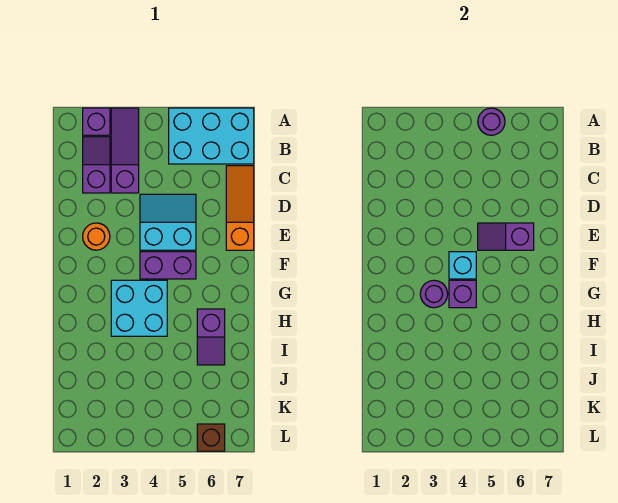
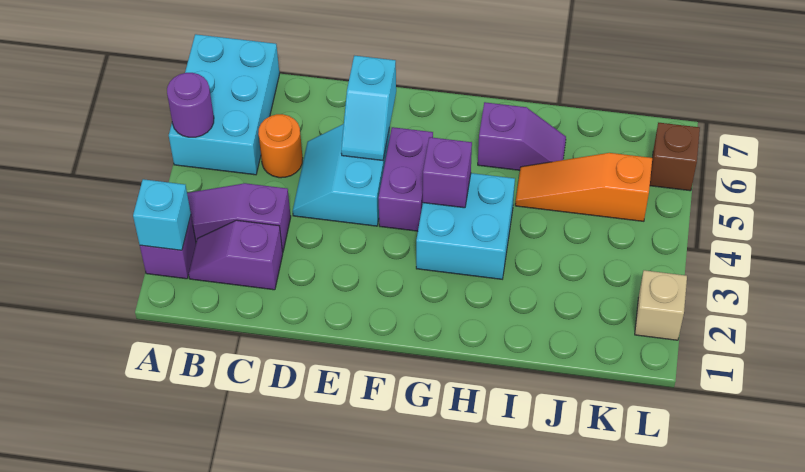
orange slope C7:E7 level 1 top E -> orange slope I5:K5 level 1 top K
orange round brick E2 level 1 -> orange round brick C5 level 1
purple slope E5:E6 level 2 top 6 -> cyan slope E5:E6 level 2 top 6
cyan brick F4 level 2 -> cyan brick A2 level 2
purple round brick G3 level 2 -> none
none -> tan brick L2 level 1

